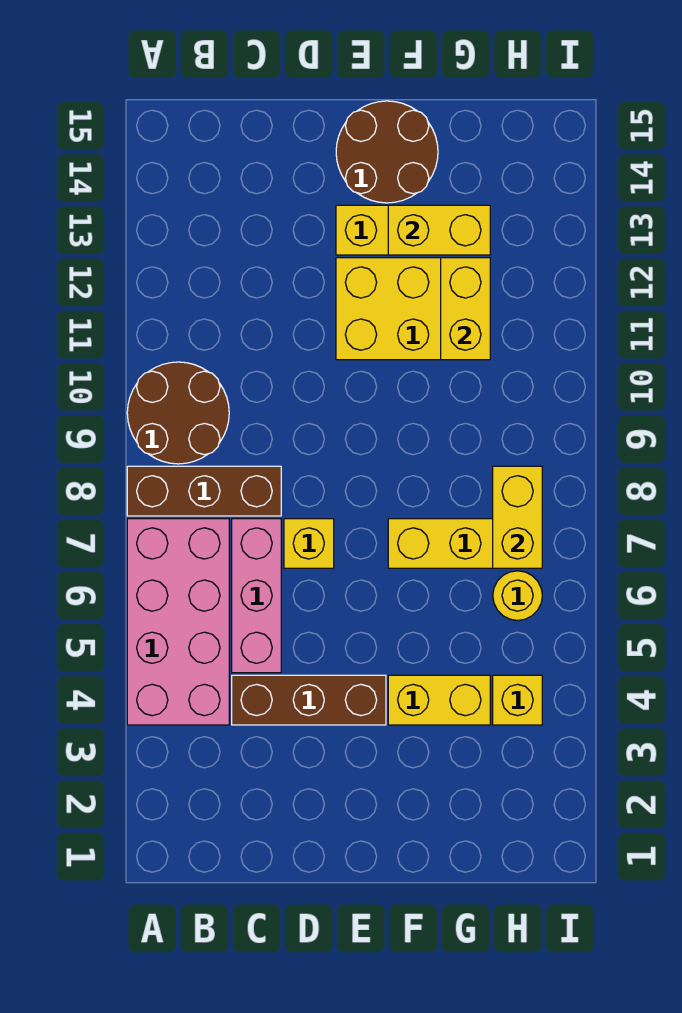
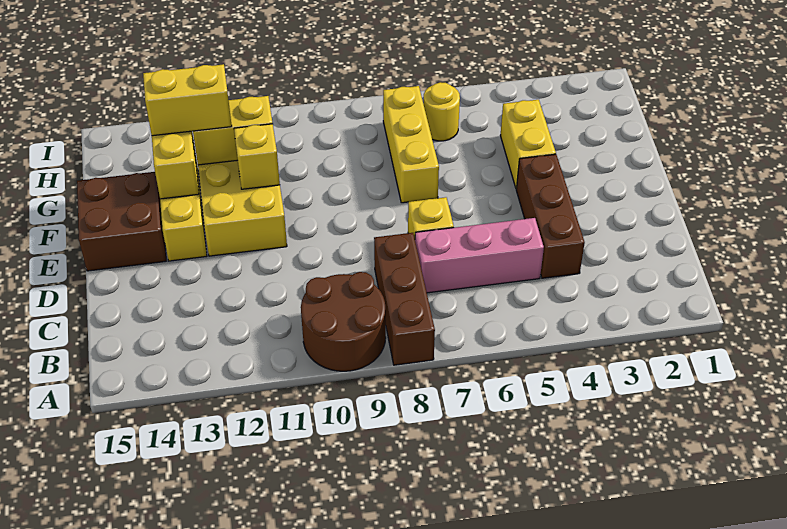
pink brick A4:B7 level 1 -> none
brown round brick E14:F15 level 1 -> brown brick E14:F15 level 1
yellow brick H4 level 1 -> yellow brick F11 level 2
yellow brick H7:H8 level 2 -> yellow brick G12:G13 level 3

